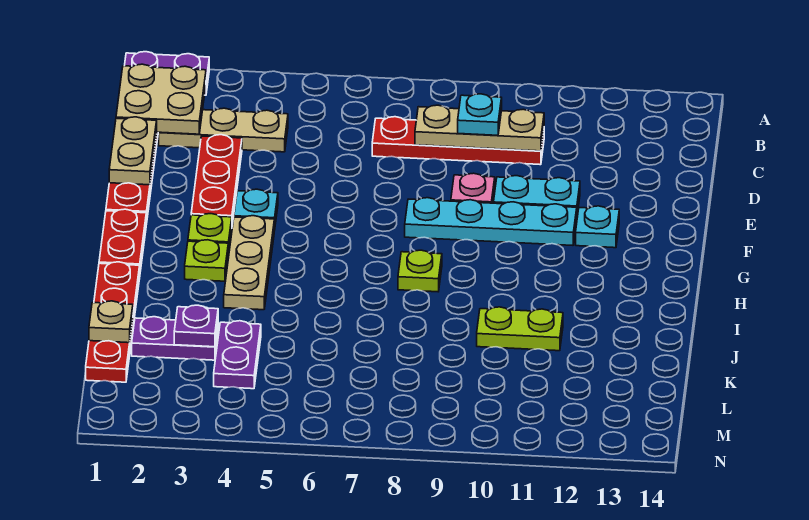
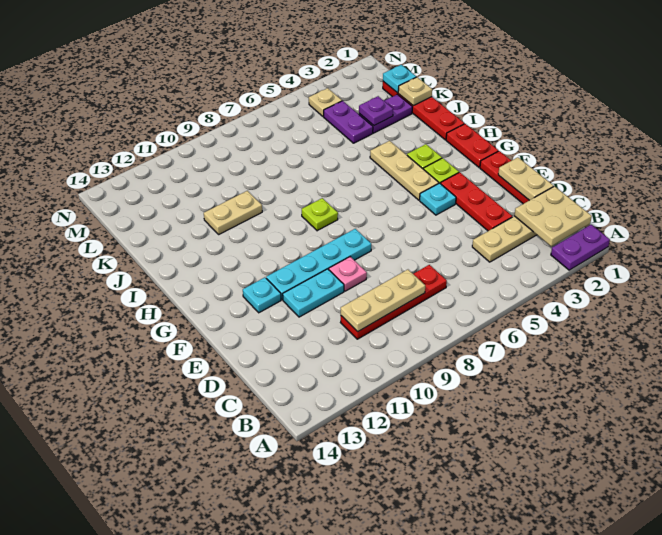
cyan plate C9 level 3 -> cyan plate L1 level 2
lime plate J10:J11 level 1 -> tan plate J10:J11 level 1
none -> tan plate M4 level 1

